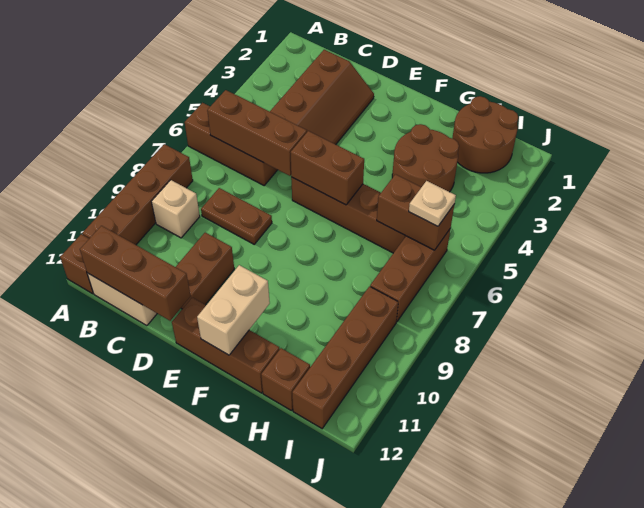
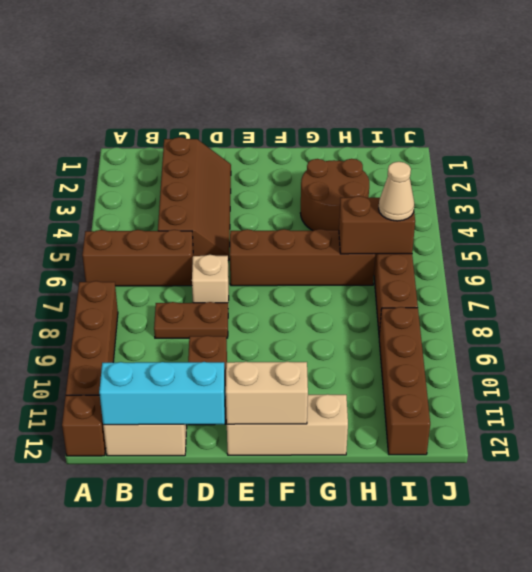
brown brick B6:D6 level 2 -> none
tan brick B9 level 1 -> tan brick D7 level 1
brown brick B12:D12 level 2 -> cyan brick B12:D12 level 2
brown brick E6:F6 level 2 -> none
brown brick E12:G12 level 1 -> tan brick E12:G12 level 1
tan brick F11:F12 level 2 -> tan brick E12:F12 level 2
brown round brick H1:I2 level 1 -> none
brown brick H12 level 1 -> none
tan plate I6 level 3 -> tan cone I6 level 3

